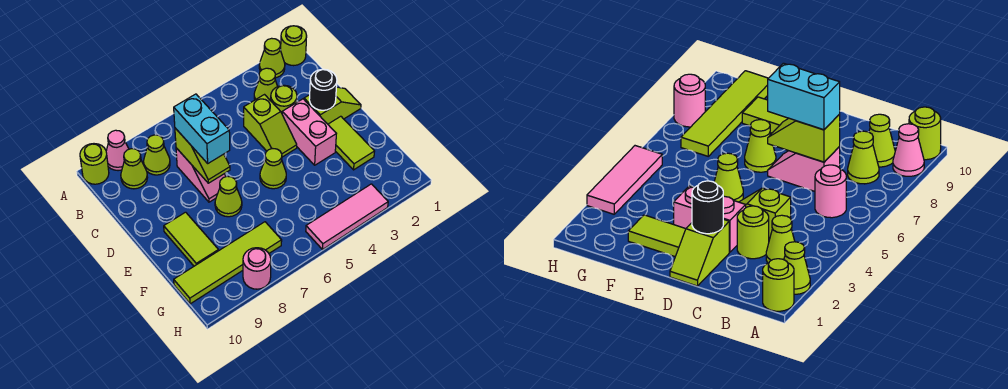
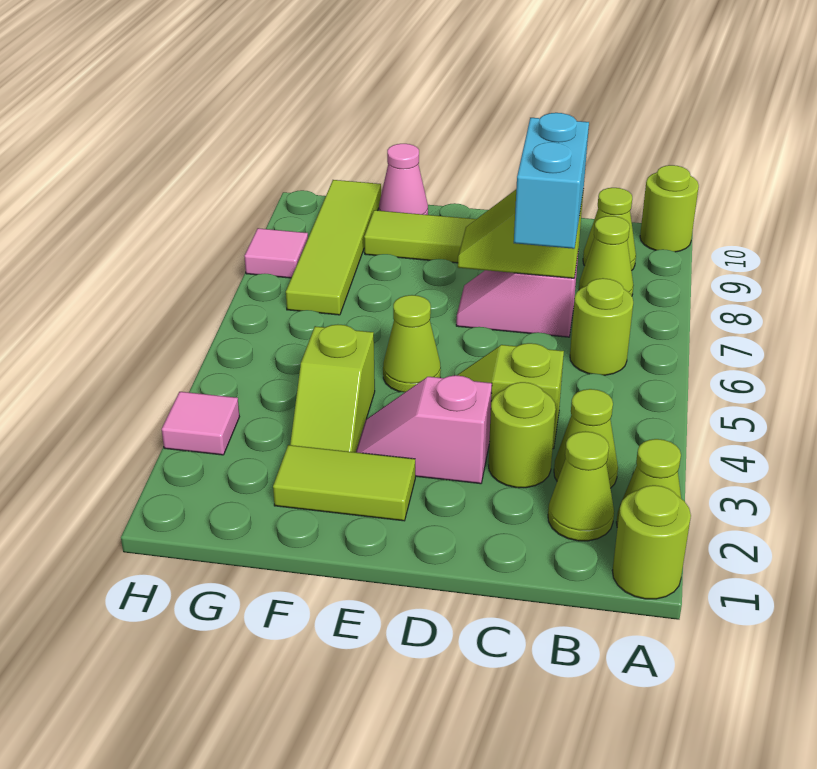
pink cone A9 level 1 -> pink cone F10 level 1
pink round brick B6 level 1 -> lime round brick B6 level 1
cyan brick C7:D7 level 3 -> cyan brick C6:C7 level 3
lime slope D1:D2 level 1 top 2 -> lime slope F3:F4 level 1 top 4
black round brick D2 level 2 -> none
pink brick D3:E3 level 1 -> pink slope D3:E3 level 1 top D
lime cone E7 level 1 -> lime cone B2 level 1
pink tile H3:H5 level 1 -> pink tile H3 level 1
pink round brick H8 level 1 -> pink tile H8 level 1

